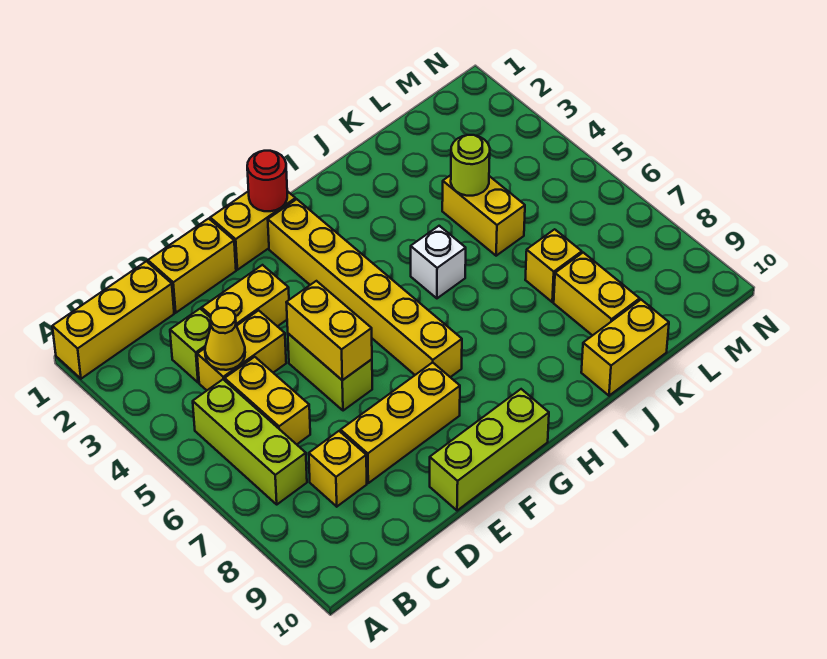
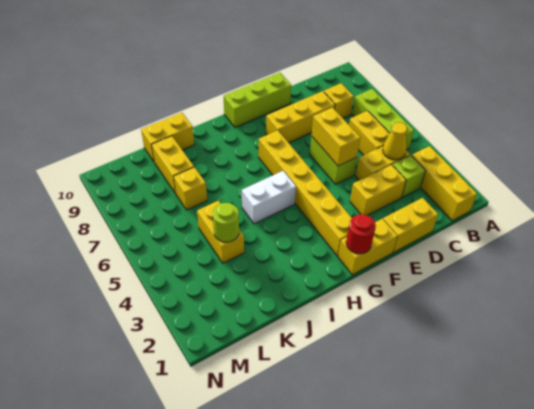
yellow brick A1:C1 level 1 -> yellow brick B1:B3 level 1
white brick I5 level 1 -> white brick H5:I5 level 1

